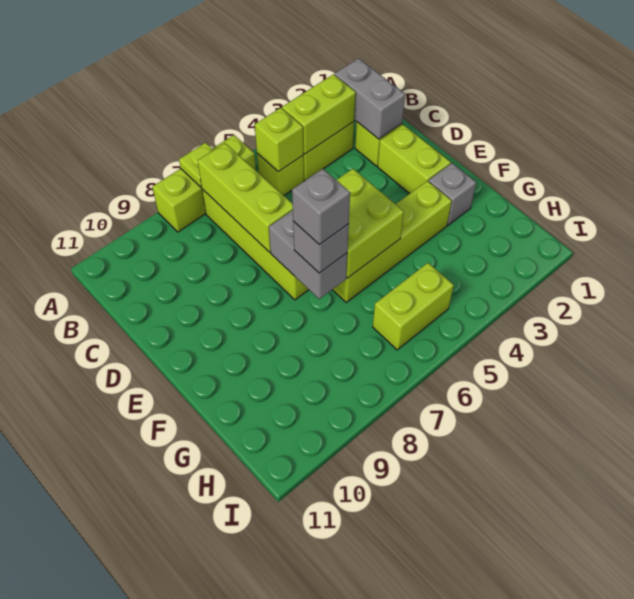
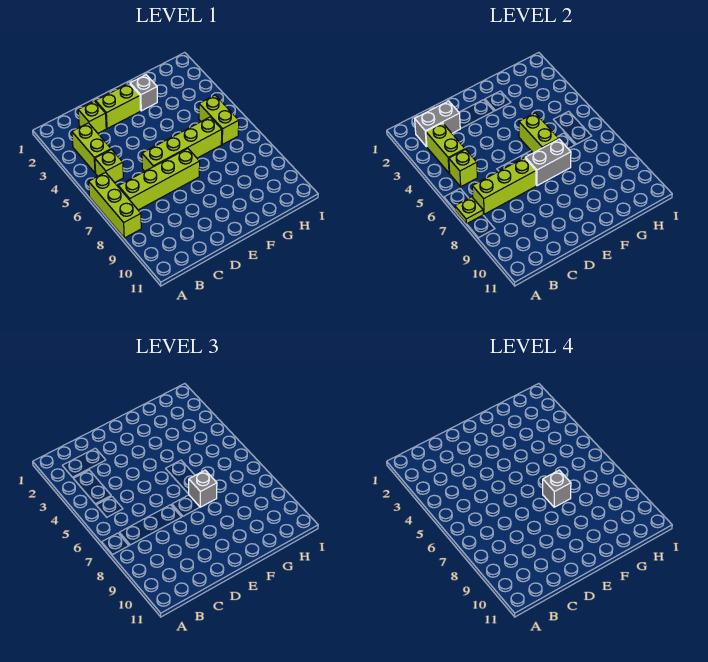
lime brick E5:F6 level 2 -> lime brick F5:F6 level 2
lime brick F3:F6 level 1 -> lime brick D6:G6 level 1

